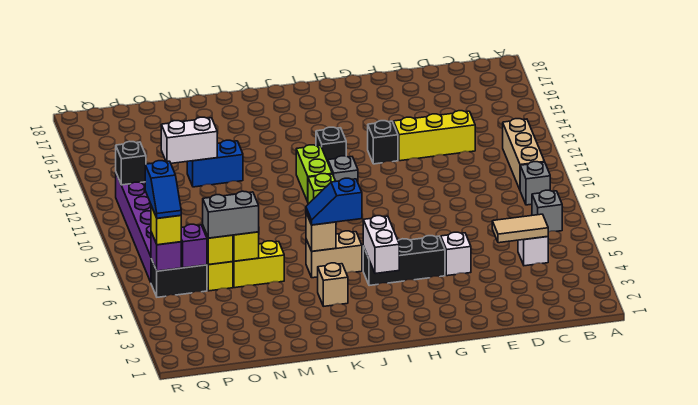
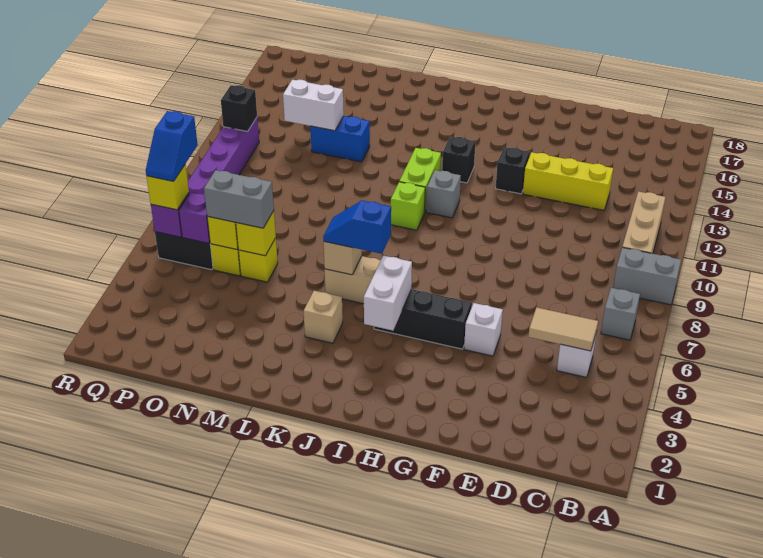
grey brick B9 level 1 -> grey brick A9:B9 level 1
yellow brick M6:N6 level 1 -> yellow brick N6 level 1

